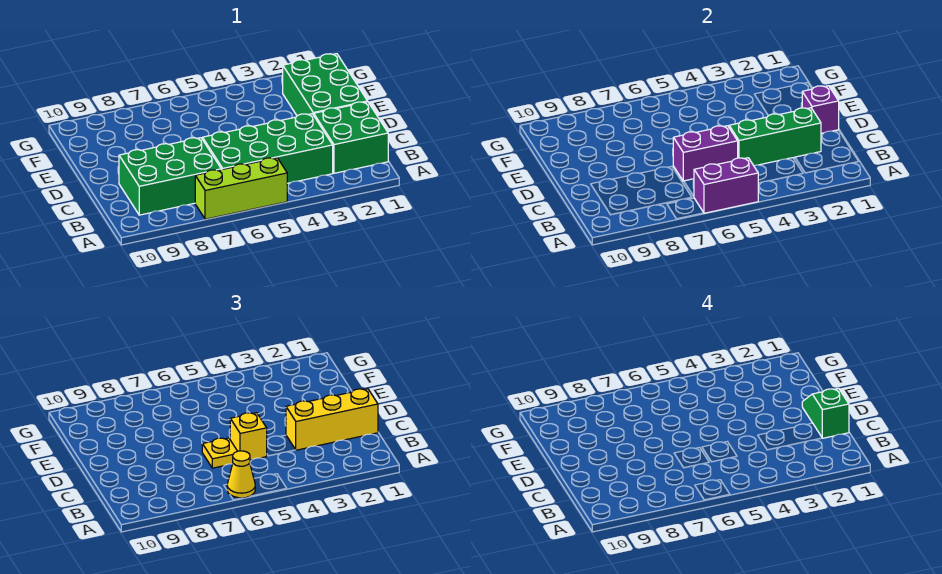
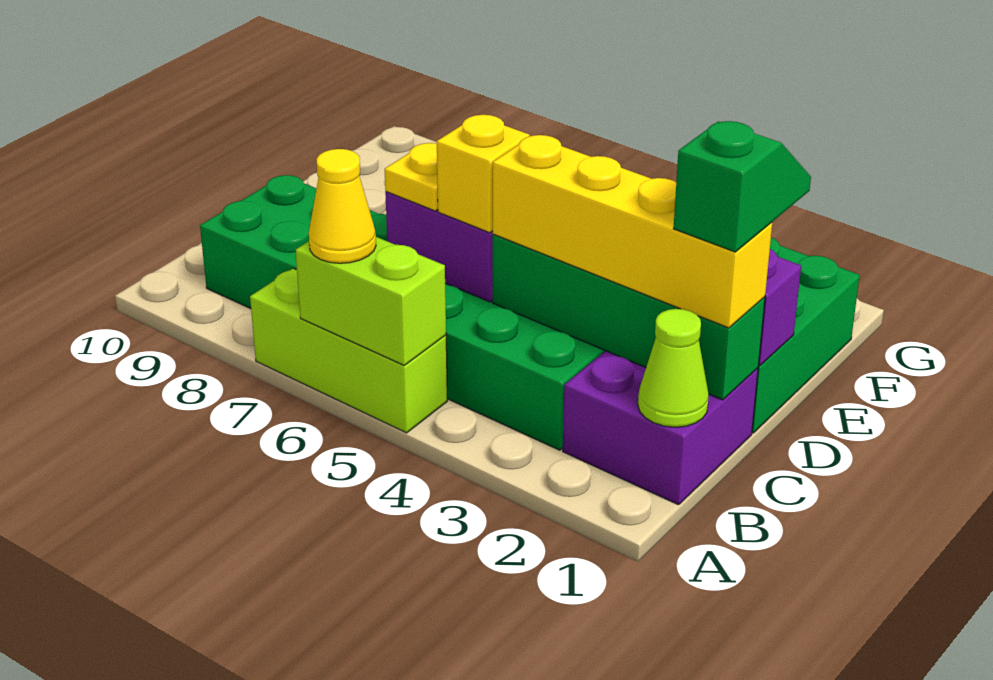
purple brick A5:A6 level 2 -> lime brick A5:A6 level 2
green brick B1:C2 level 1 -> purple brick B1:C2 level 1
none -> lime cone B1 level 2
yellow brick C1:C3 level 3 -> yellow brick C1:C4 level 3
green brick C2:C4 level 2 -> green brick C1:C4 level 2

